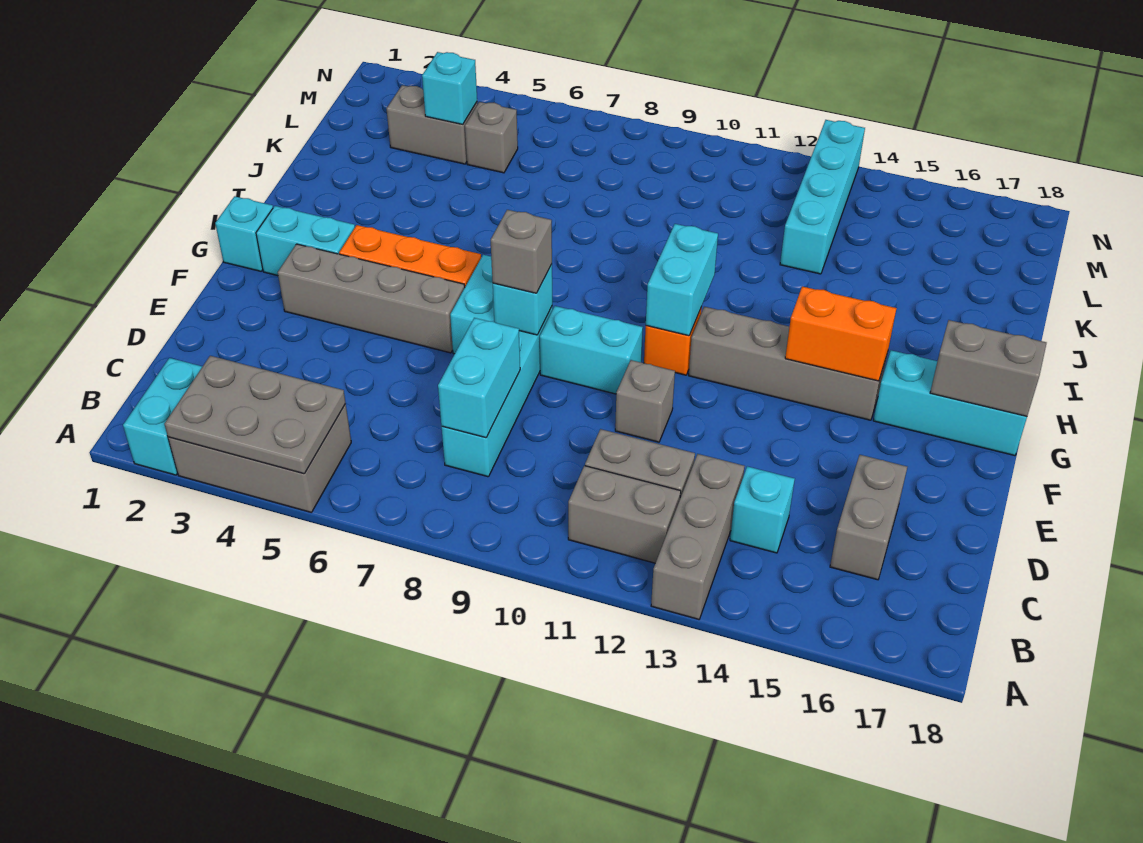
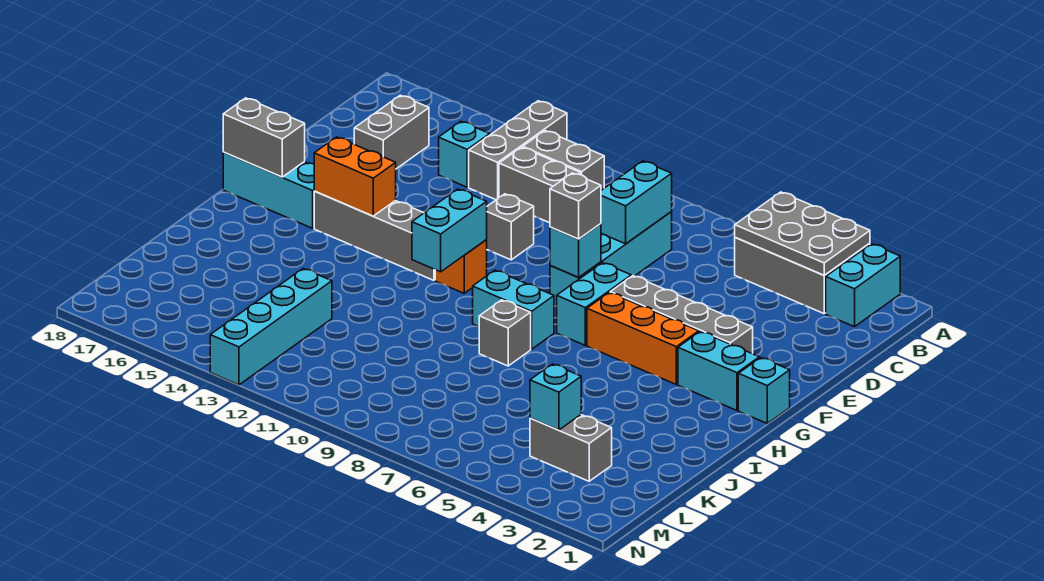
cyan brick F9:F10 level 1 -> cyan brick H8:H9 level 1
grey brick L5 level 1 -> grey brick I8 level 1

